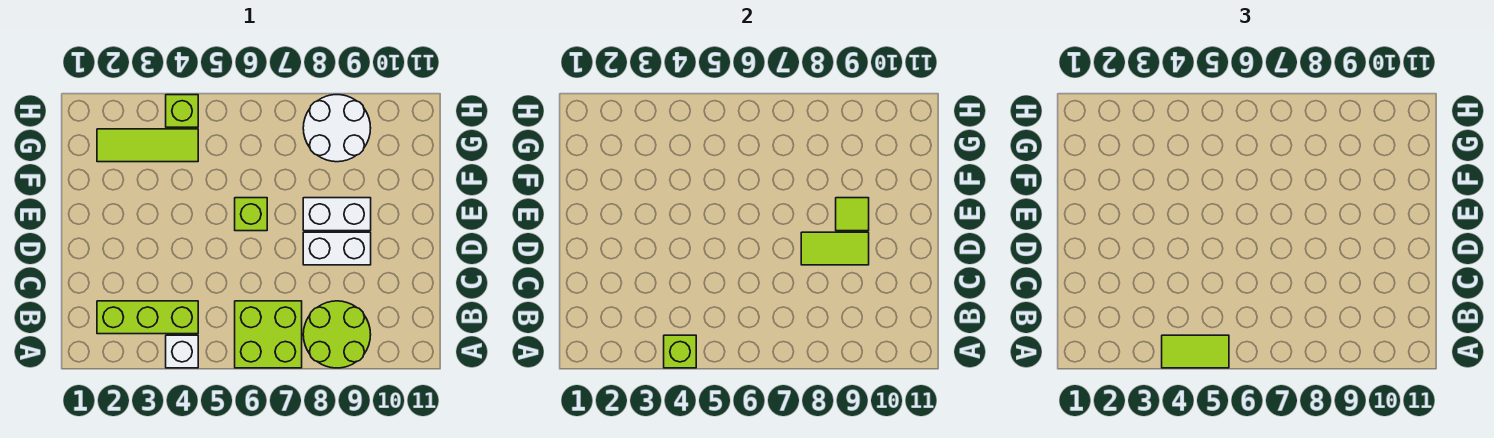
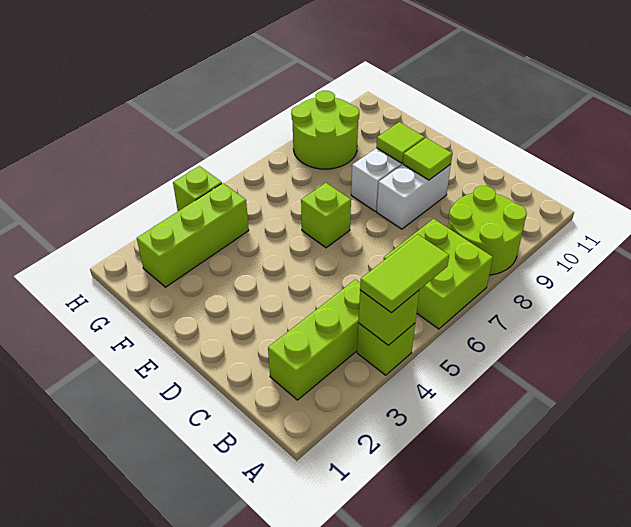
white brick A4 level 1 -> lime brick A4 level 1
lime tile D8:D9 level 2 -> lime tile D9 level 2
lime tile G2:G4 level 1 -> lime brick G2:G4 level 1
white round brick G8:H9 level 1 -> lime round brick G8:H9 level 1

